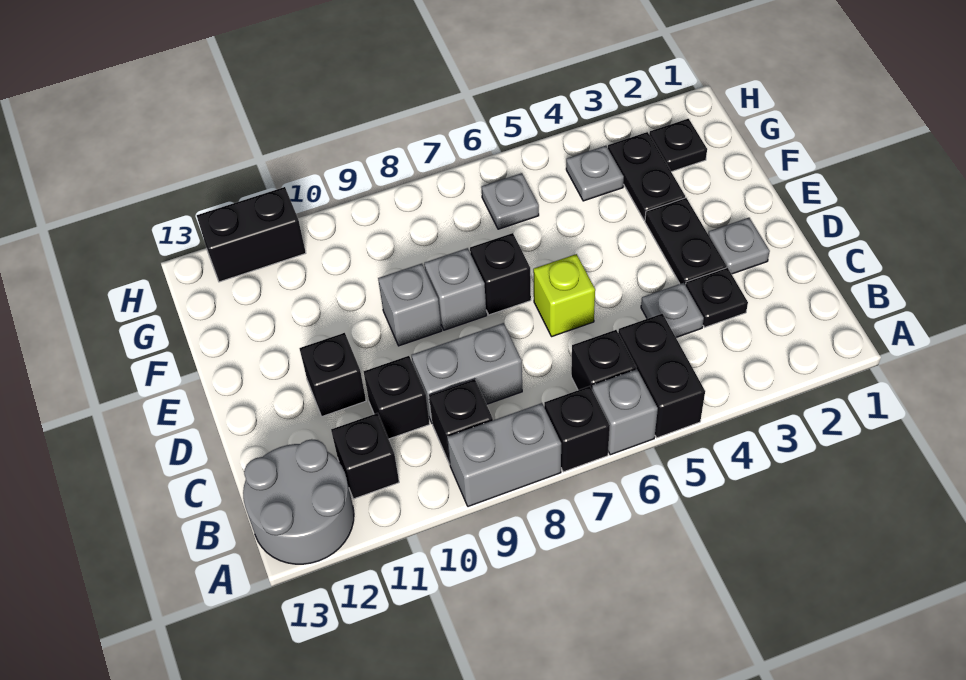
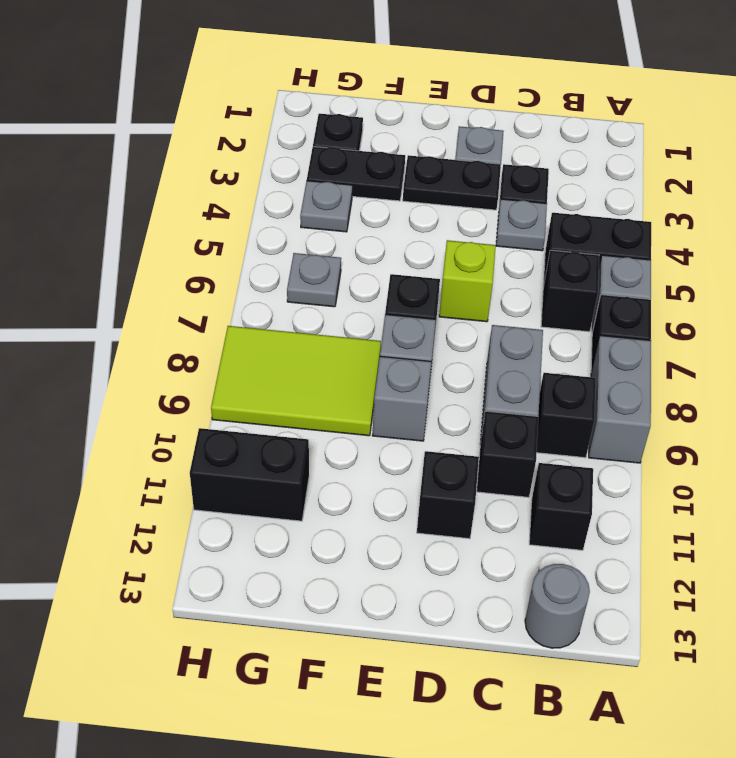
grey round brick A12:B13 level 1 -> grey round brick B13 level 1
none -> lime tile F8:H9 level 1
black brick H11:H12 level 1 -> black brick G11:H11 level 1

